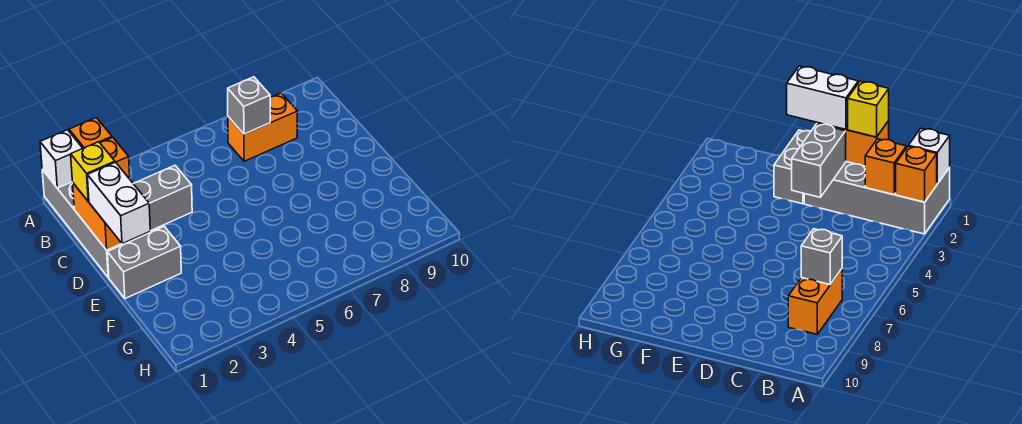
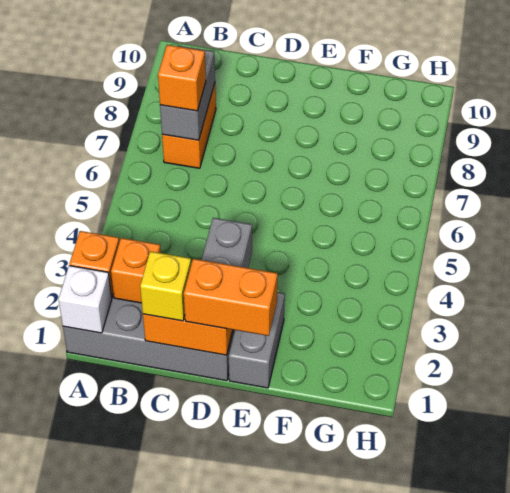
grey brick B7 level 2 -> grey brick B7:B8 level 2
none -> orange brick B7 level 3
white brick D1:E1 level 3 -> orange brick D1:E1 level 3

